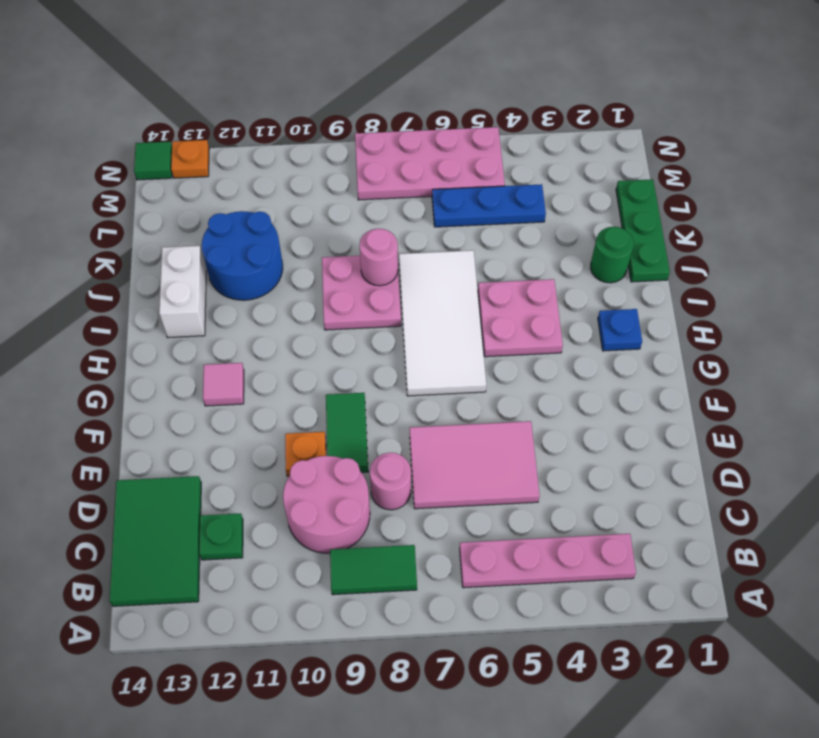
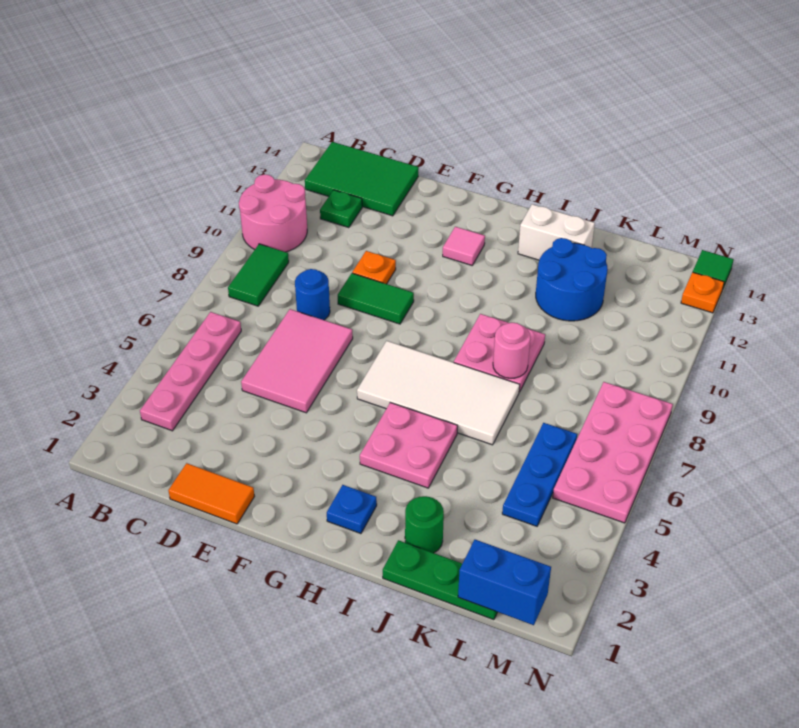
pink round brick C9:D10 level 1 -> pink round brick A10:B11 level 1
none -> orange tile D1:E1 level 1
pink round brick D8 level 1 -> blue round brick D8 level 1
none -> blue brick L1:M1 level 2

